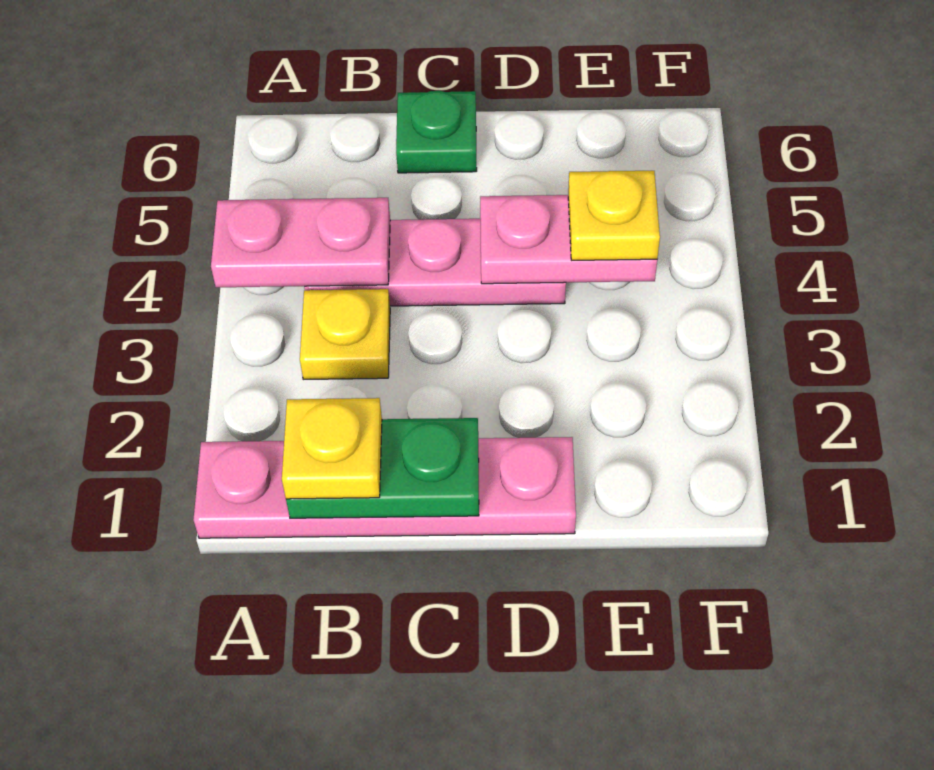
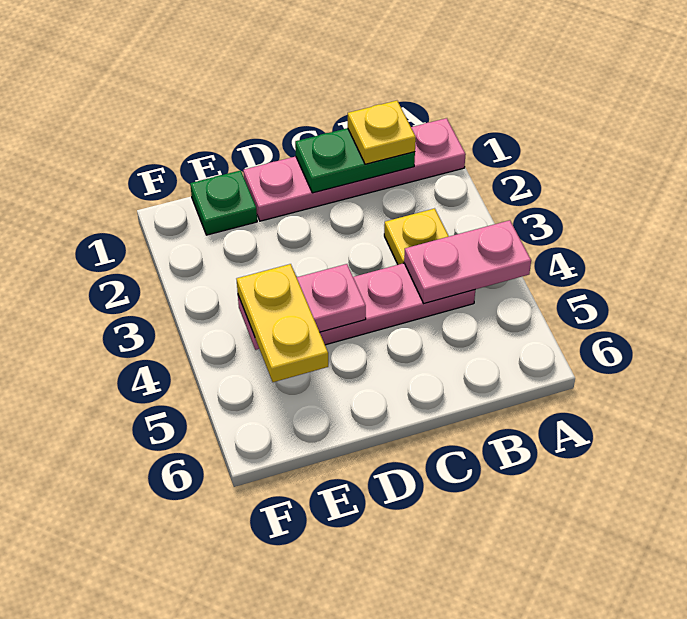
green plate C6 level 1 -> green plate E1 level 1
yellow plate E4 level 3 -> yellow plate E4:E5 level 3

